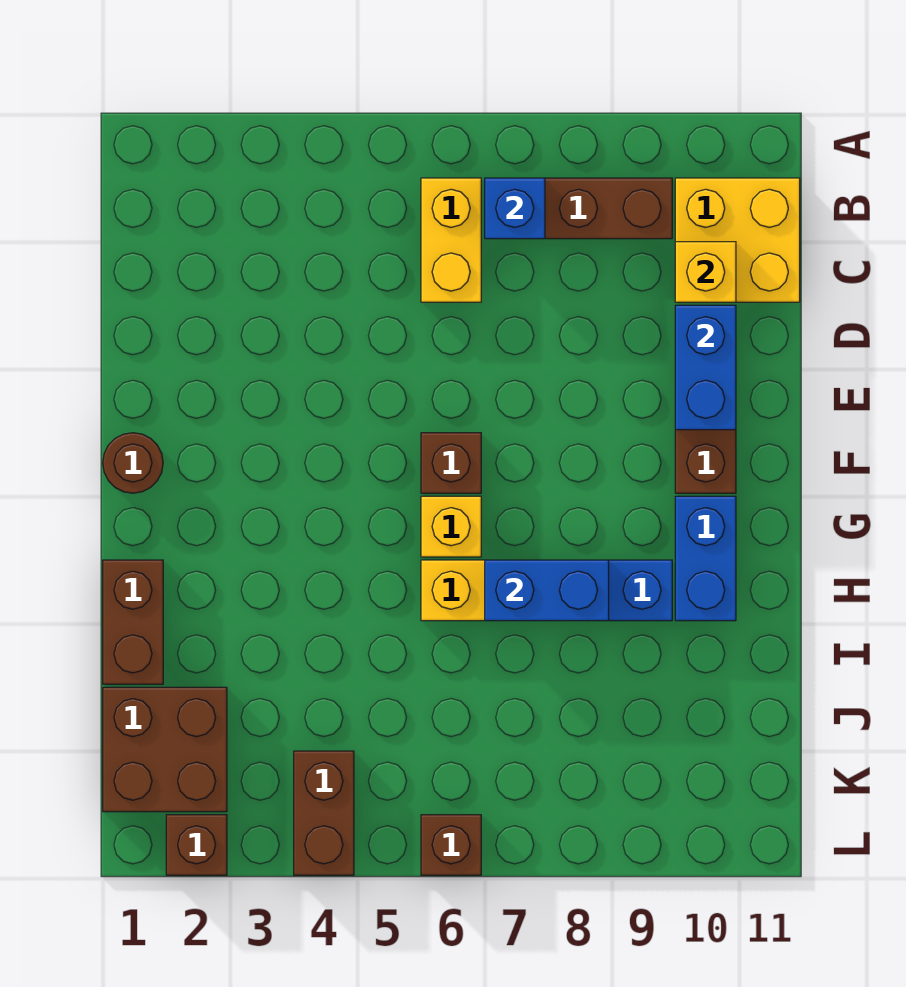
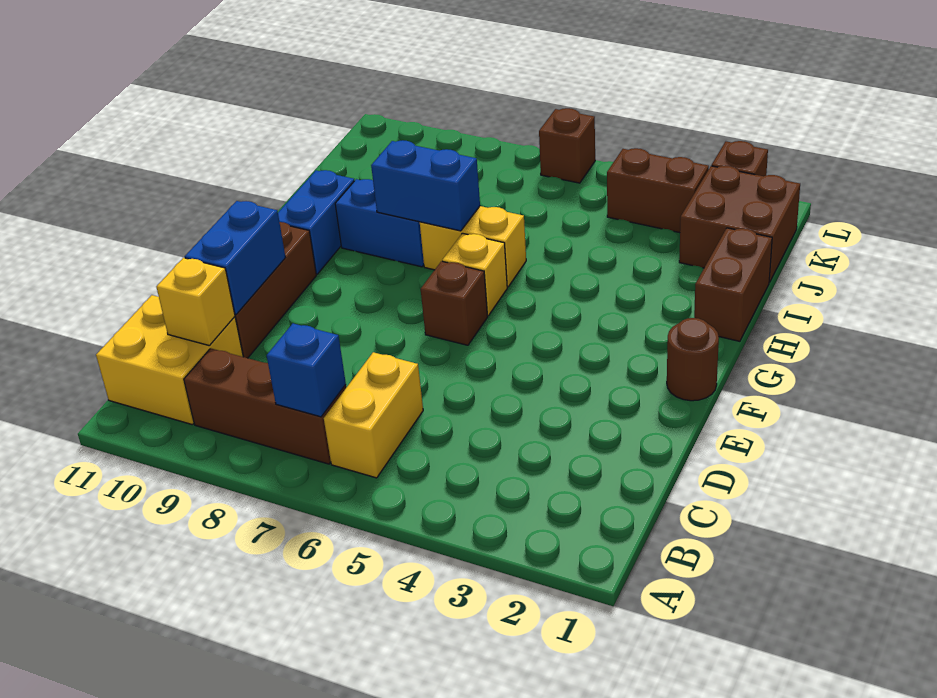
brown brick K4:L4 level 1 -> brown brick K3:K4 level 1

